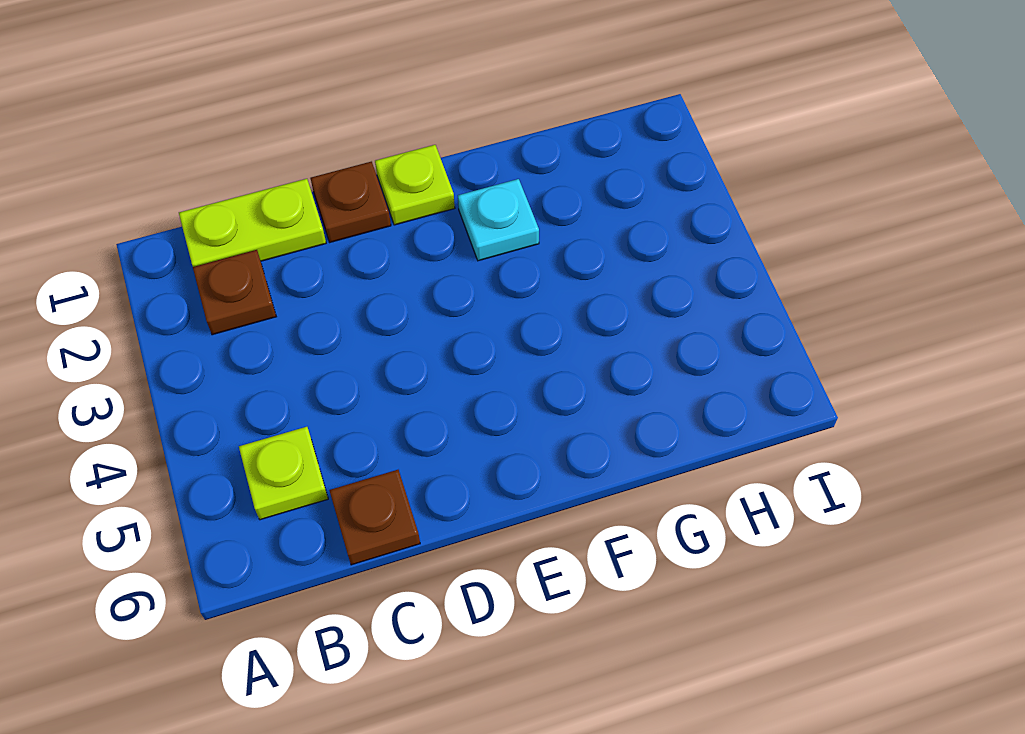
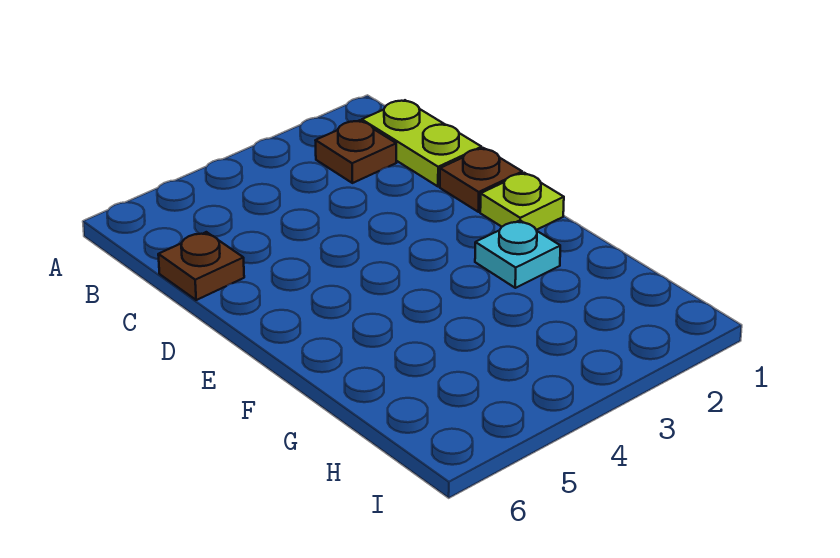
lime plate B5 level 1 -> none

